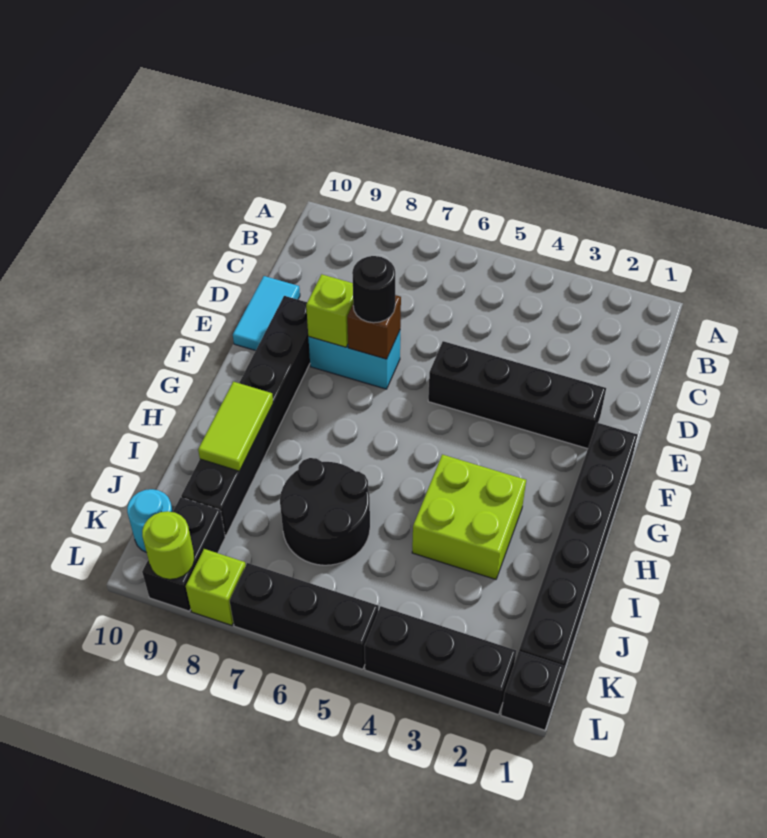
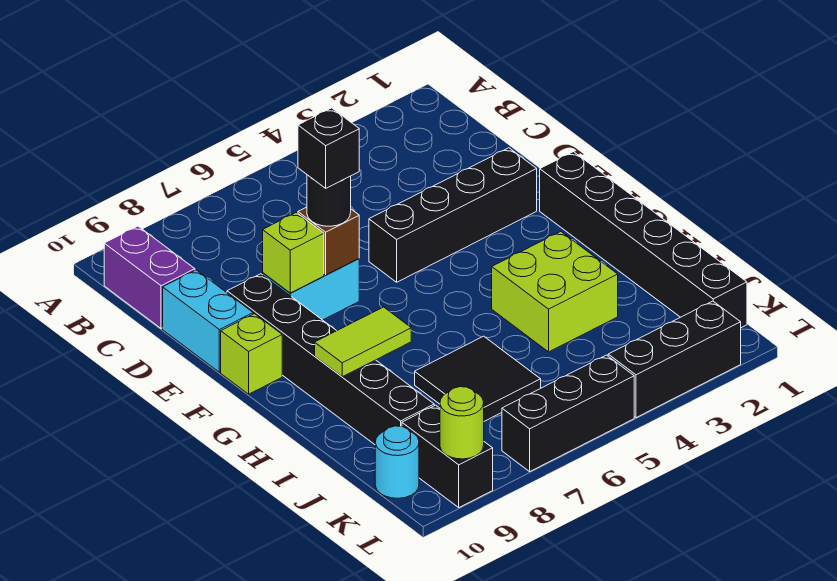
none -> purple brick B10:C10 level 1
cyan tile D10:E10 level 1 -> cyan brick D10:E10 level 1
lime tile H9:I9 level 2 -> lime tile H8:H9 level 2
black round brick I6:J7 level 1 -> black tile I6:J7 level 1
black brick L1 level 1 -> black brick E7 level 4
lime brick L8 level 1 -> lime brick F10 level 1

